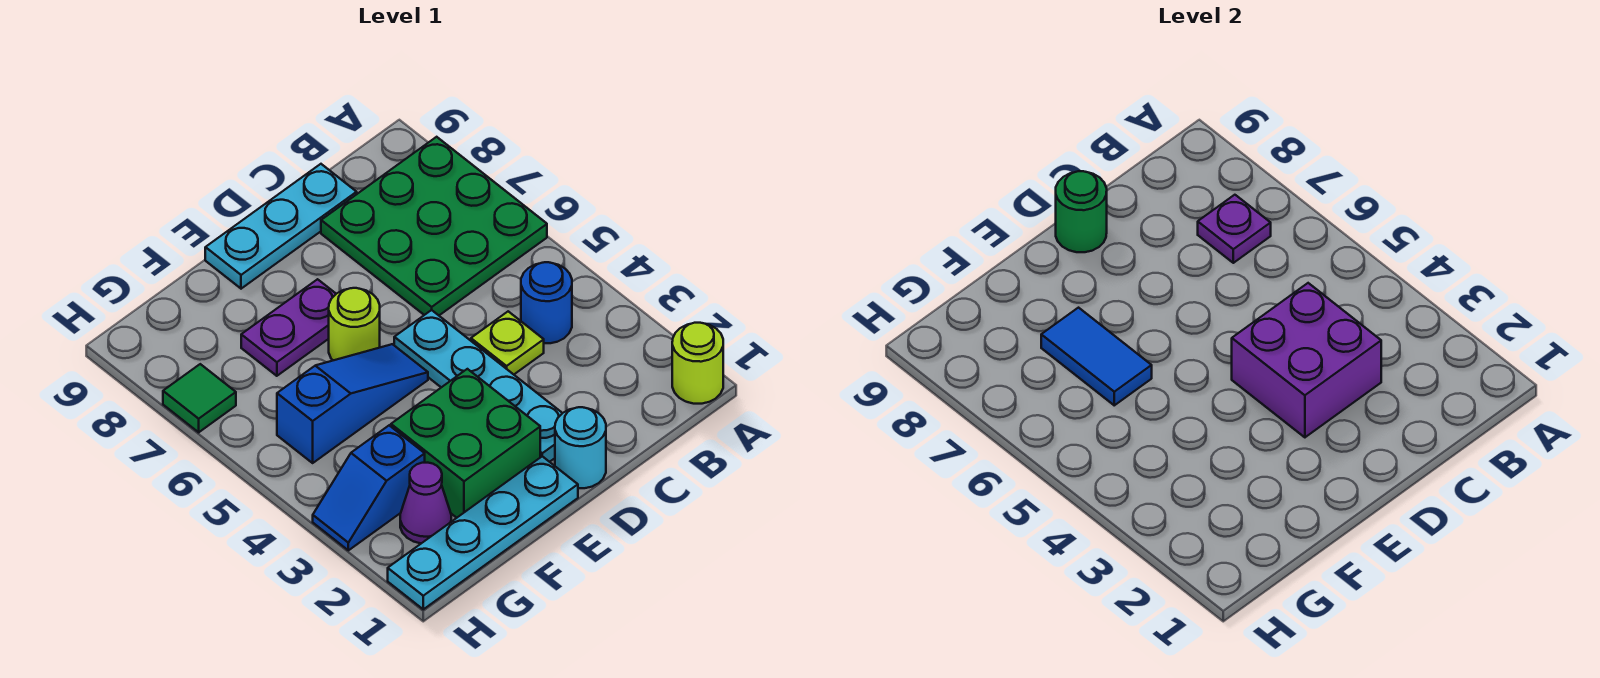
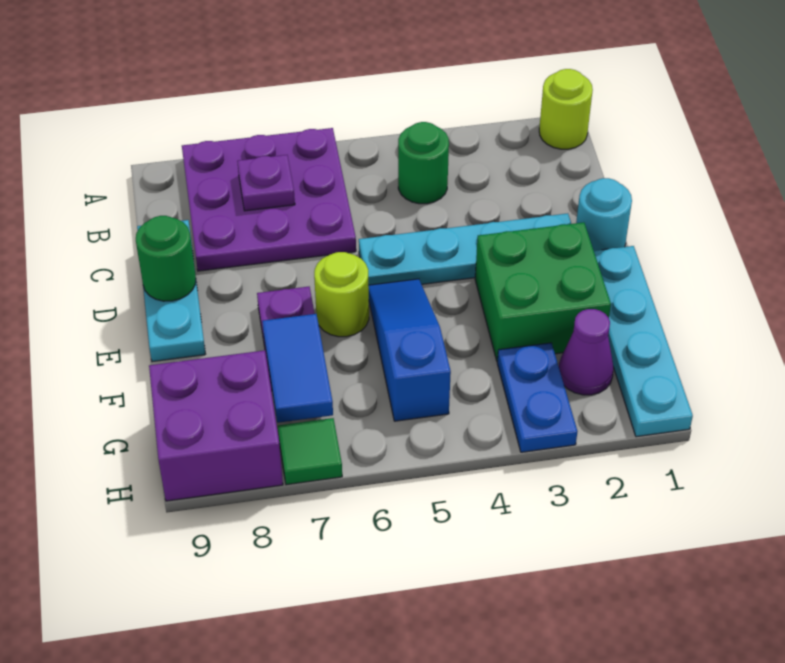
green plate A6:C8 level 1 -> purple plate A6:C8 level 1
blue round brick B4 level 1 -> green round brick B4 level 1
purple brick C3:D4 level 2 -> purple brick G8:H9 level 1
lime plate C4 level 1 -> none
blue tile F6:F7 level 2 -> blue tile F7:G7 level 2
blue slope G3:H3 level 1 top G -> blue plate G3:H3 level 1

